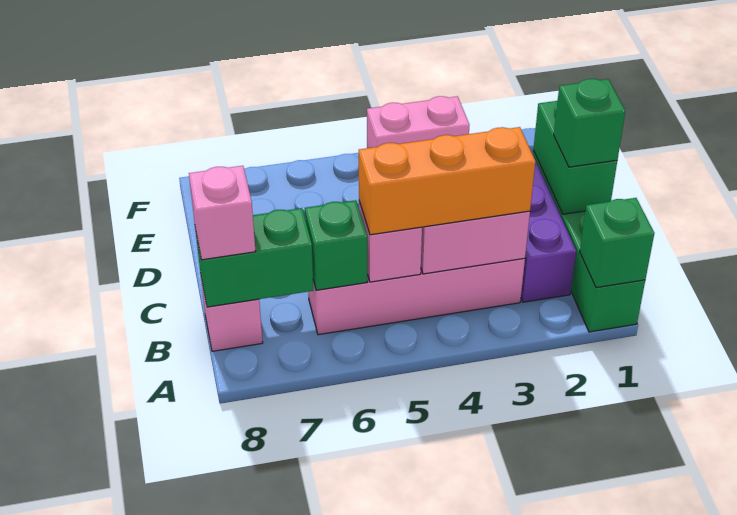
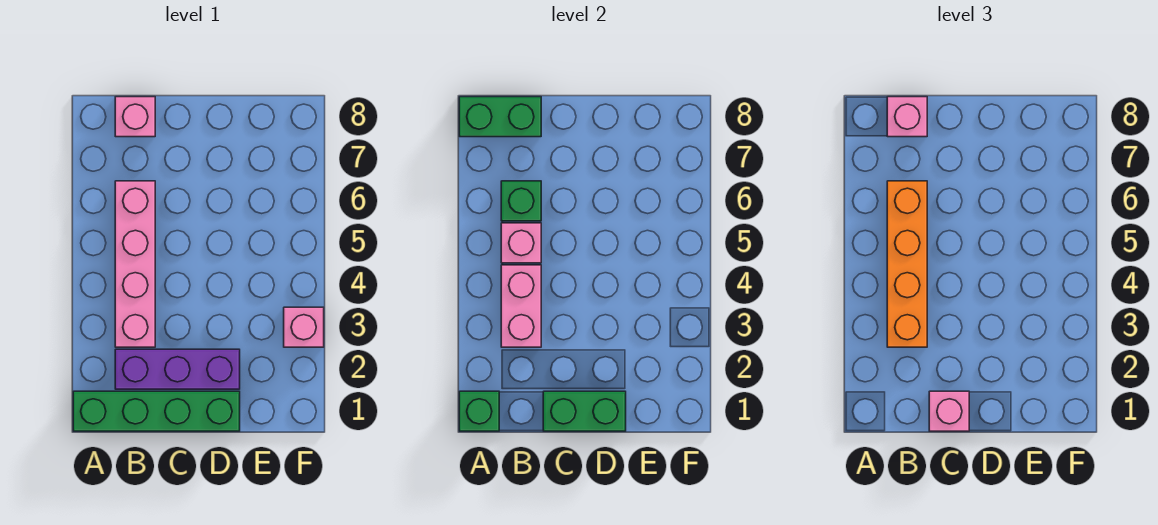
orange brick B3:B5 level 3 -> orange brick B3:B6 level 3
green brick B7:B8 level 2 -> green brick A8:B8 level 2
green brick C1 level 3 -> pink brick C1 level 3
pink brick F3:F4 level 1 -> pink brick F3 level 1

